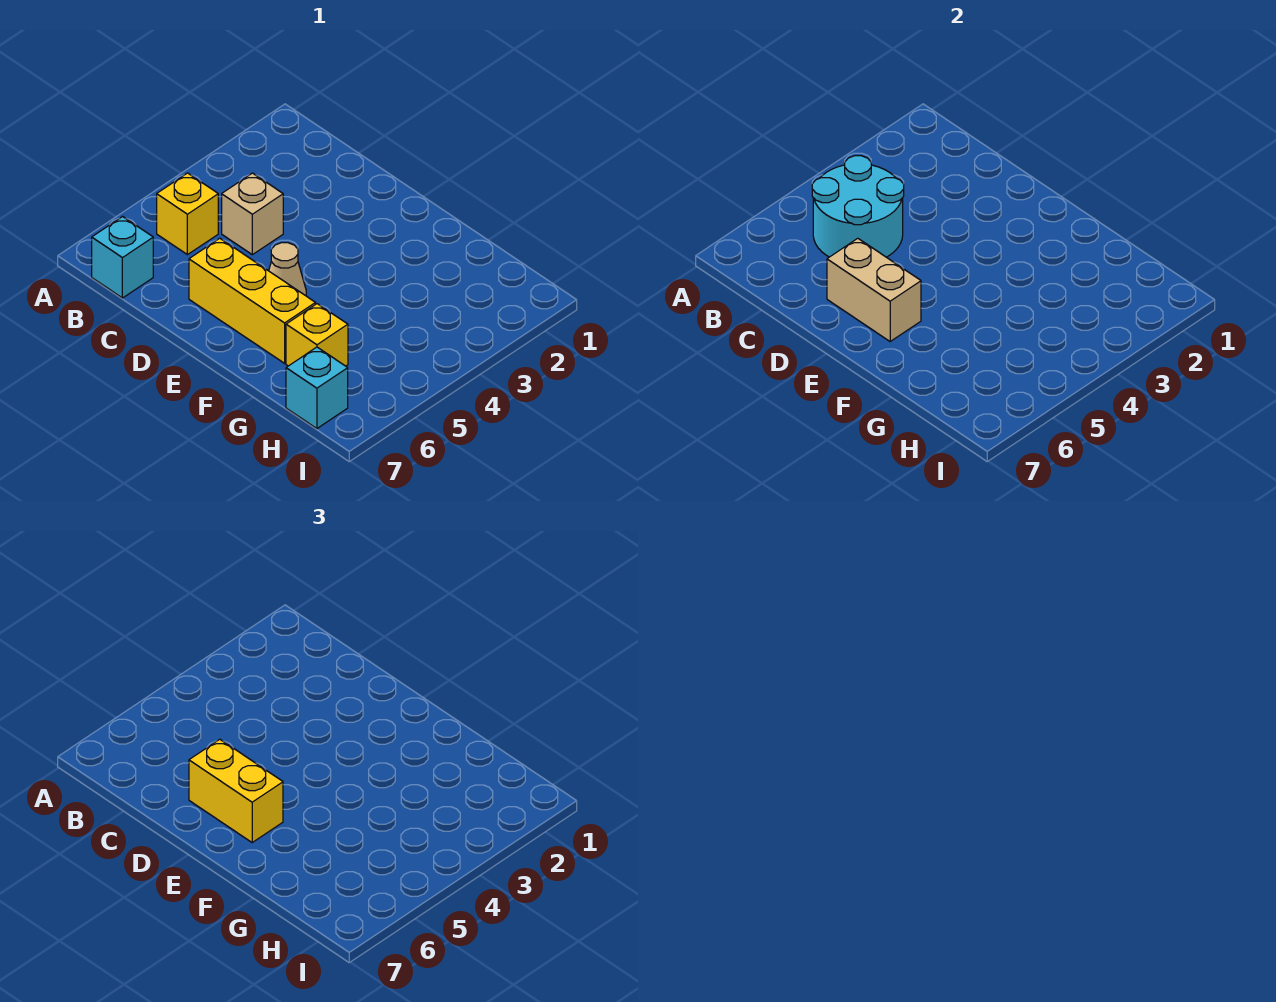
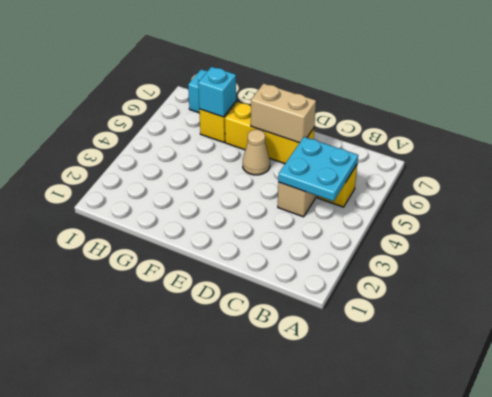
cyan round brick B4:C5 level 2 -> cyan plate B4:C5 level 2
cyan brick B7 level 1 -> cyan brick G6 level 2
yellow brick D6:E6 level 3 -> none

